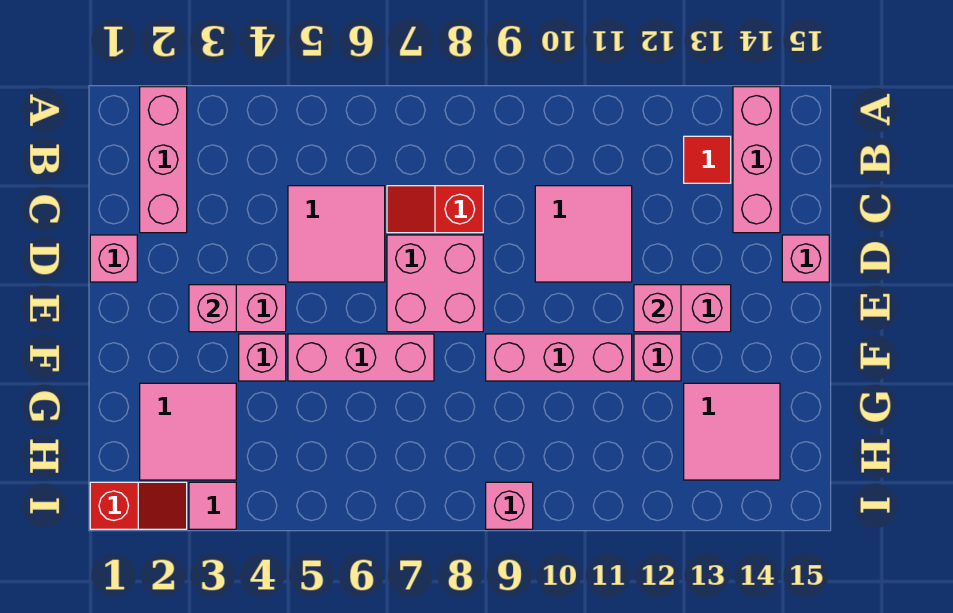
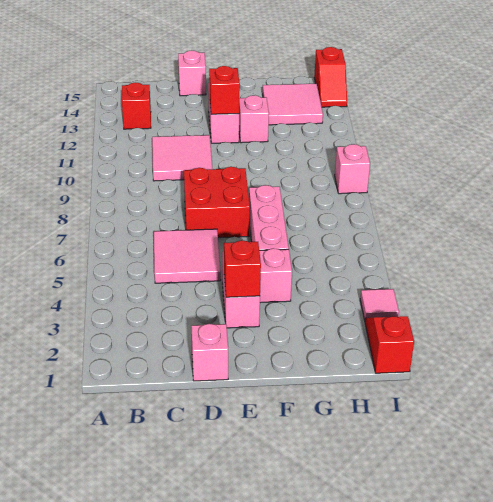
pink brick A2:C2 level 1 -> none
pink brick A14:C14 level 1 -> none
red tile B13 level 1 -> red brick B13 level 1
red slope C7:C8 level 1 top 8 -> red slope I14:I15 level 1 top 15
pink brick D7:E8 level 1 -> red brick D7:E8 level 1
pink brick E3 level 2 -> red brick E3 level 2
pink brick E12 level 2 -> red brick E12 level 2
pink brick F9:F11 level 1 -> none
pink tile G2:H3 level 1 -> none

